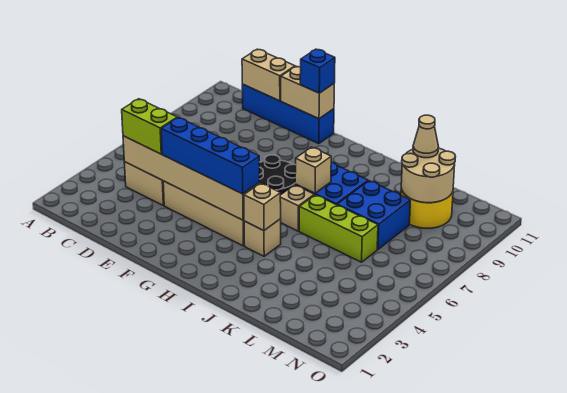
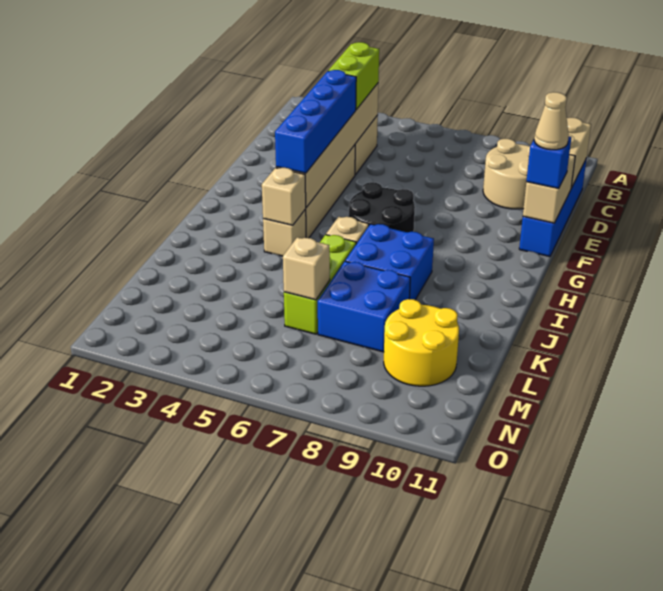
tan brick I7 level 2 -> tan brick L6 level 2
tan round brick L9:M10 level 2 -> tan round brick C9:D10 level 1
tan cone L10 level 3 -> tan cone F11 level 4

